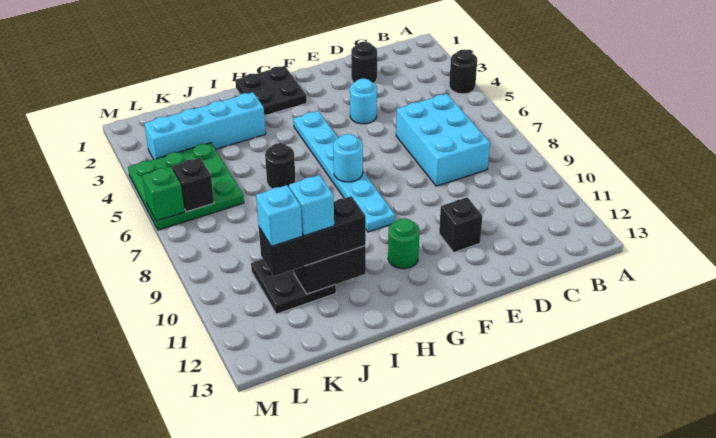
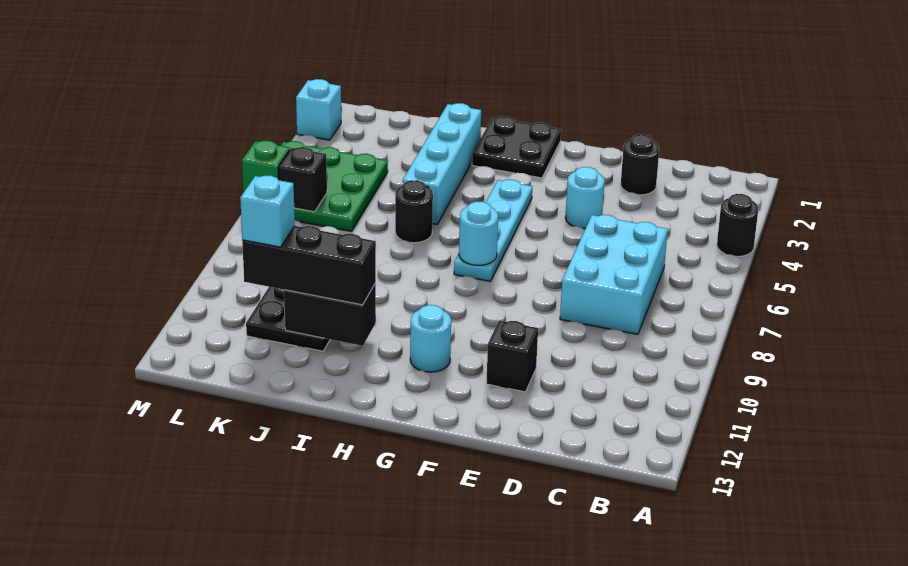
cyan plate G4:G9 level 1 -> cyan plate G4:G7 level 1
green round brick G11 level 1 -> cyan round brick G11 level 1
cyan brick I3:L3 level 1 -> cyan brick I2:I5 level 1
cyan brick J11 level 4 -> cyan brick M2 level 1

